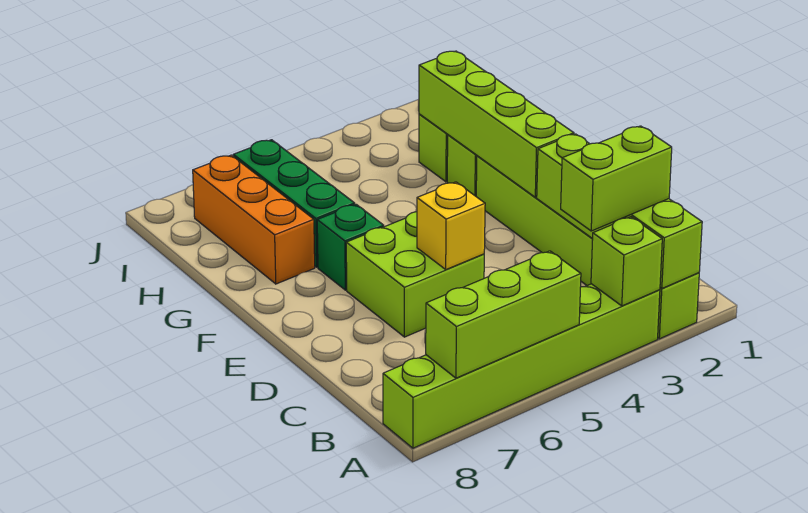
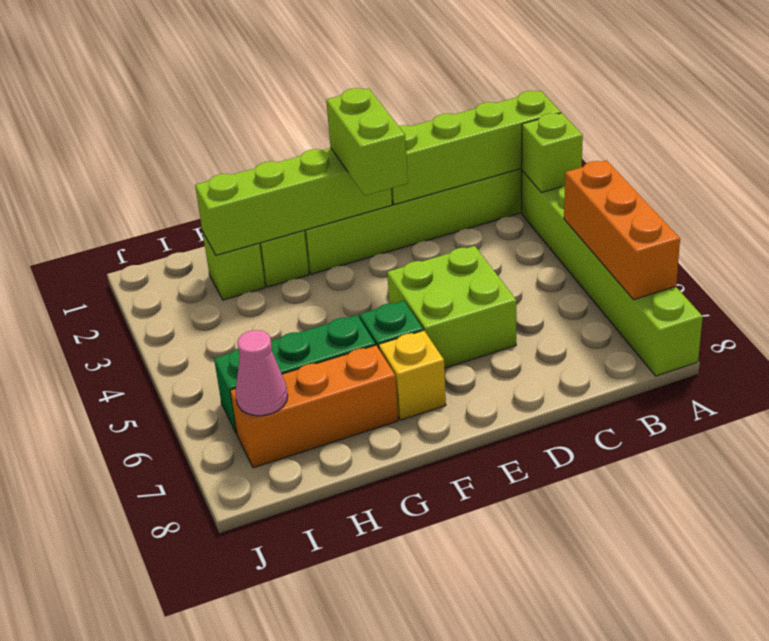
lime brick A5:A7 level 2 -> orange brick A5:A7 level 2
lime brick B2:B3 level 3 -> lime brick E2:E3 level 3
yellow brick D5 level 2 -> yellow brick F7 level 1
none -> pink cone I7 level 2

